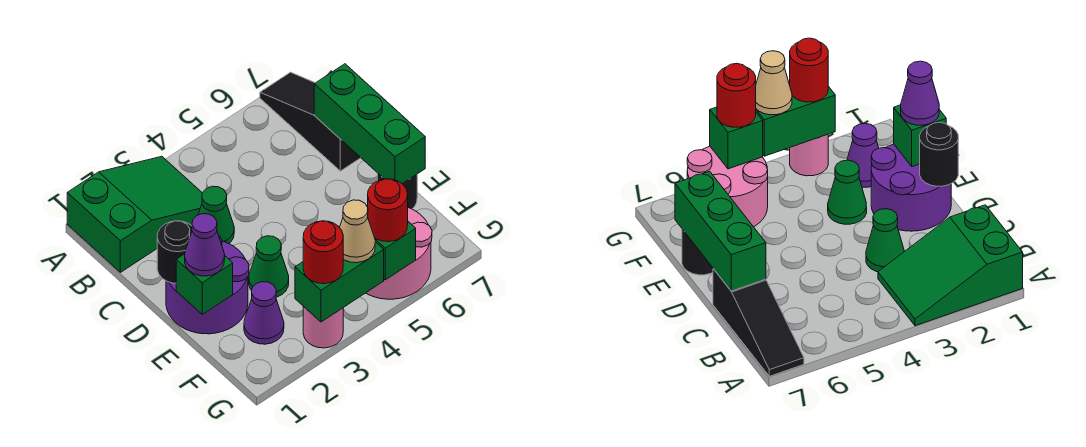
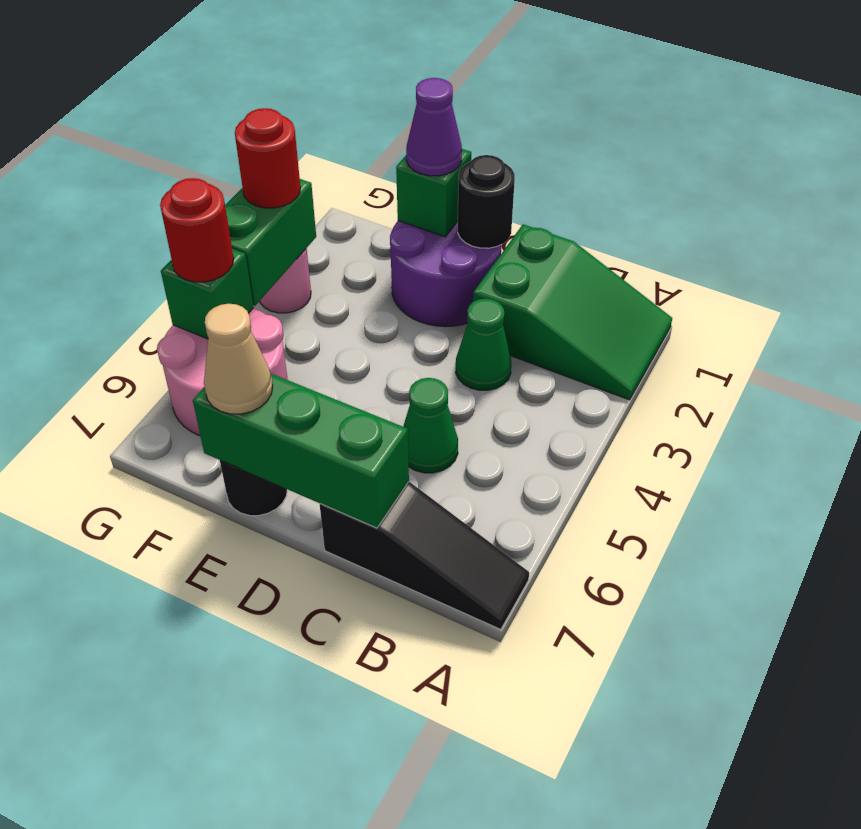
green slope A1:B3 level 1 top 1 -> green slope A1:C2 level 1 top C
green cone E3 level 1 -> green cone C5 level 1
purple cone F2 level 1 -> none
tan cone G4 level 3 -> tan cone E7 level 3

